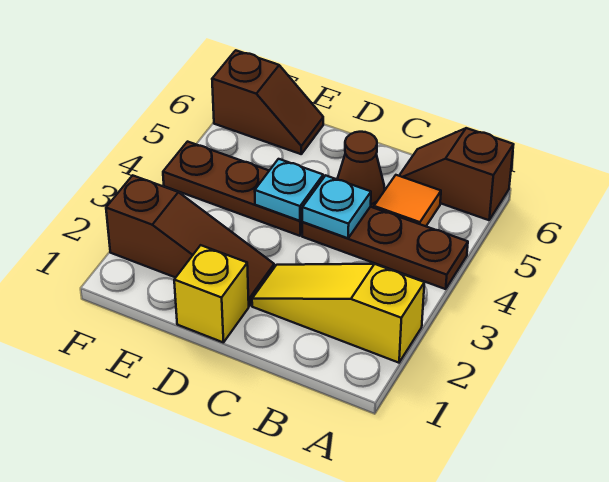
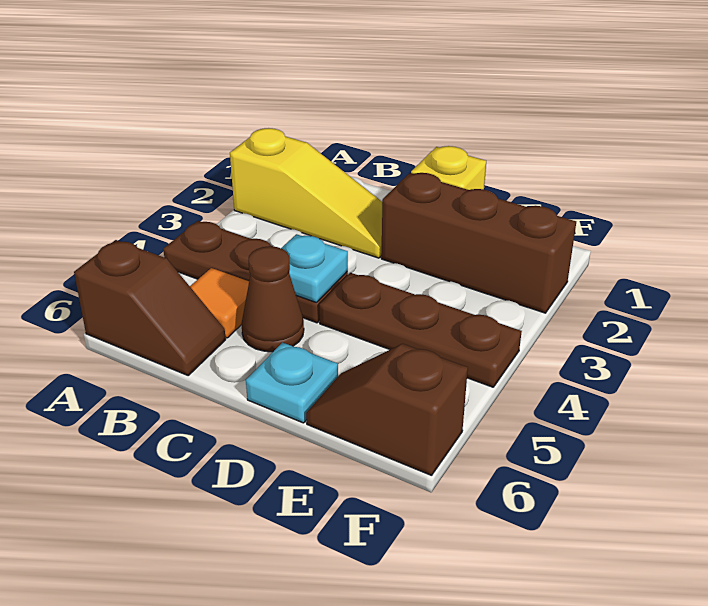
brown slope D2:F2 level 1 top F -> brown brick D2:F2 level 1
cyan plate D4 level 2 -> cyan plate D6 level 1

